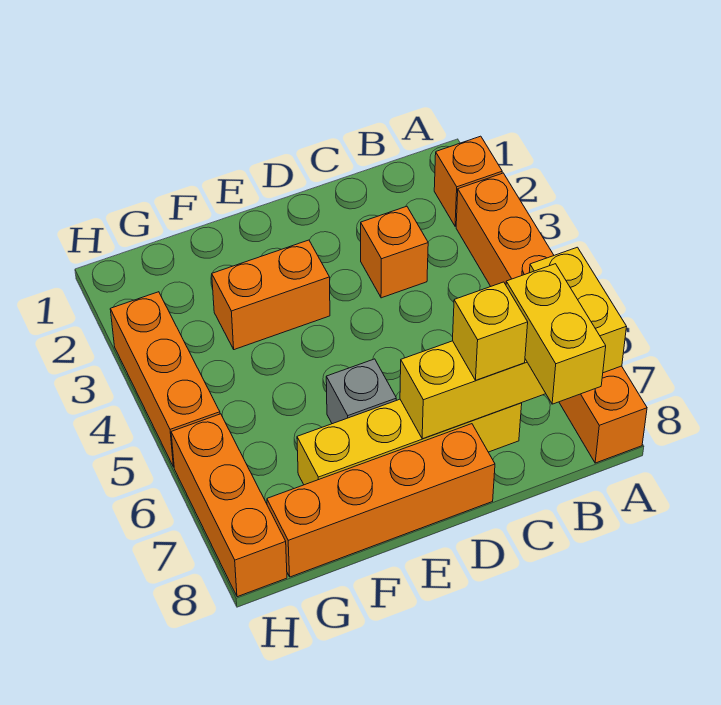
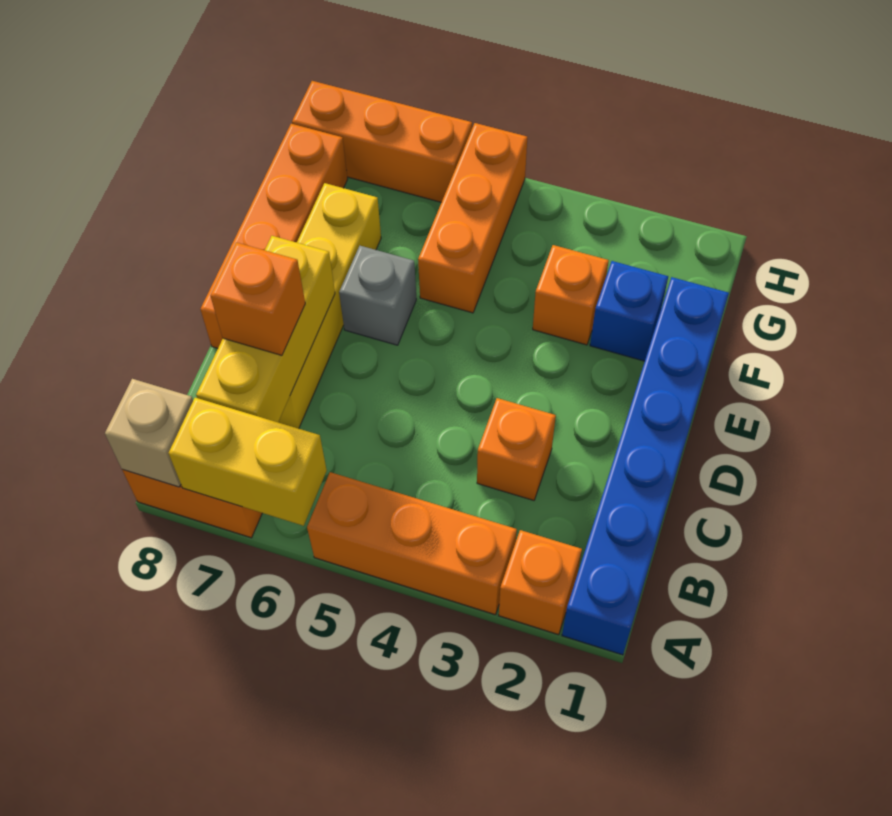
none -> blue brick A1:F1 level 1
none -> tan brick A8 level 2
yellow brick B7:B8 level 3 -> none
yellow brick C7 level 3 -> orange brick C7 level 3
orange brick E3:F3 level 1 -> orange brick F3 level 1
none -> blue brick F2 level 1
orange brick H3:H5 level 1 -> orange brick F5:H5 level 1

